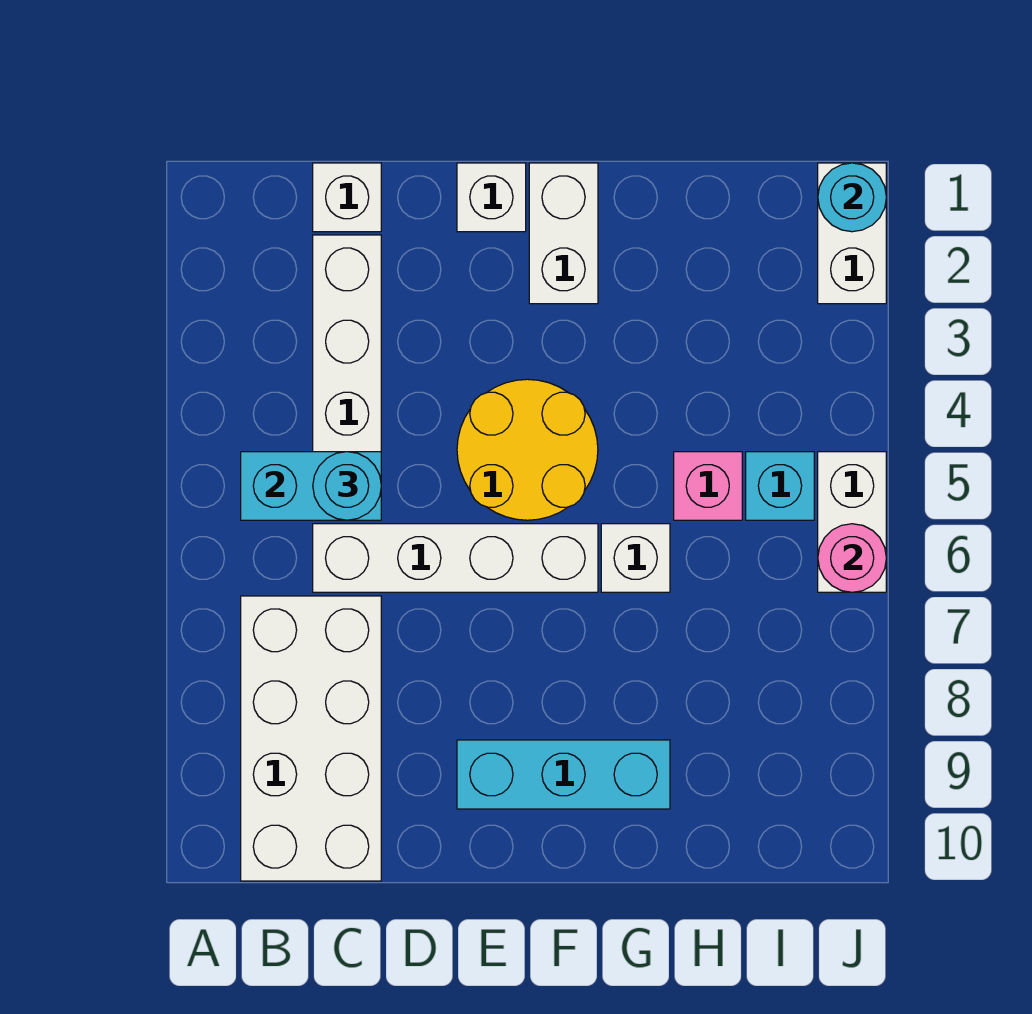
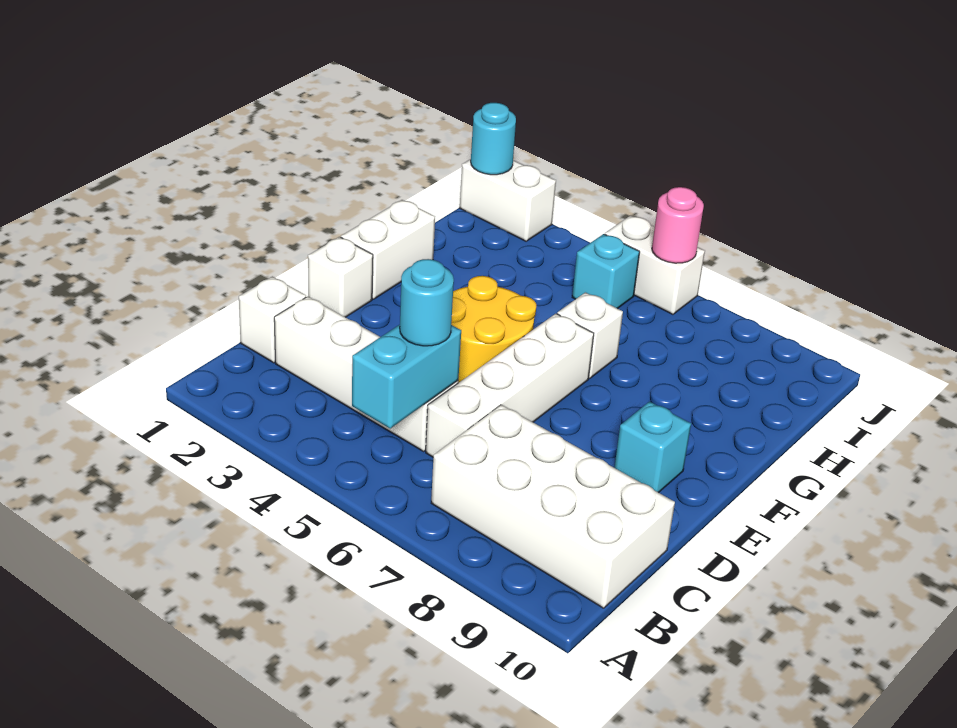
cyan brick E9:G9 level 1 -> cyan brick E9 level 1
white brick F1:F2 level 1 -> white brick F1:G1 level 1
pink brick H5 level 1 -> none

